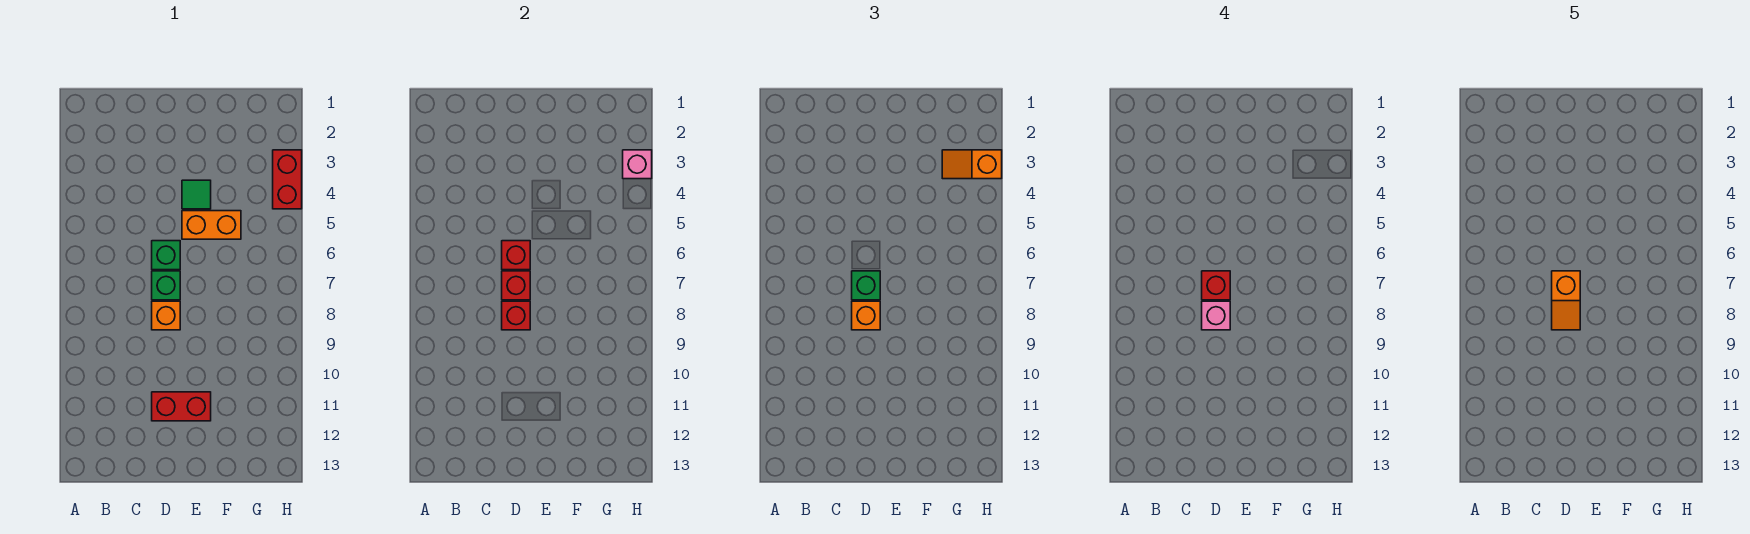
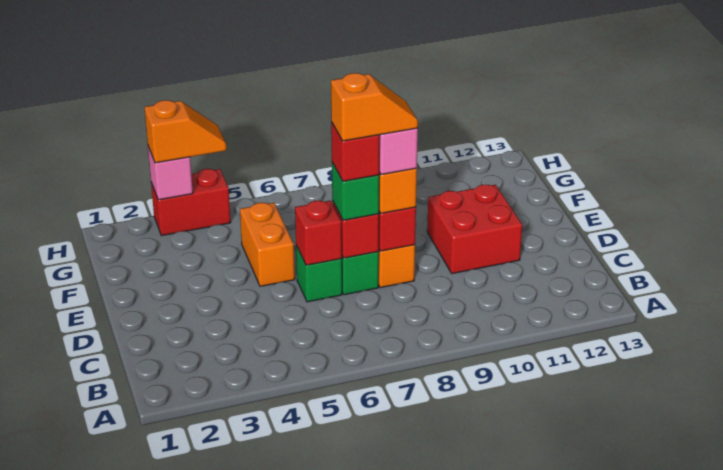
red brick D11:E11 level 1 -> red brick D10:E11 level 1
green tile E4 level 1 -> none
orange slope G3:H3 level 3 top H -> orange slope H3:H4 level 3 top 3

